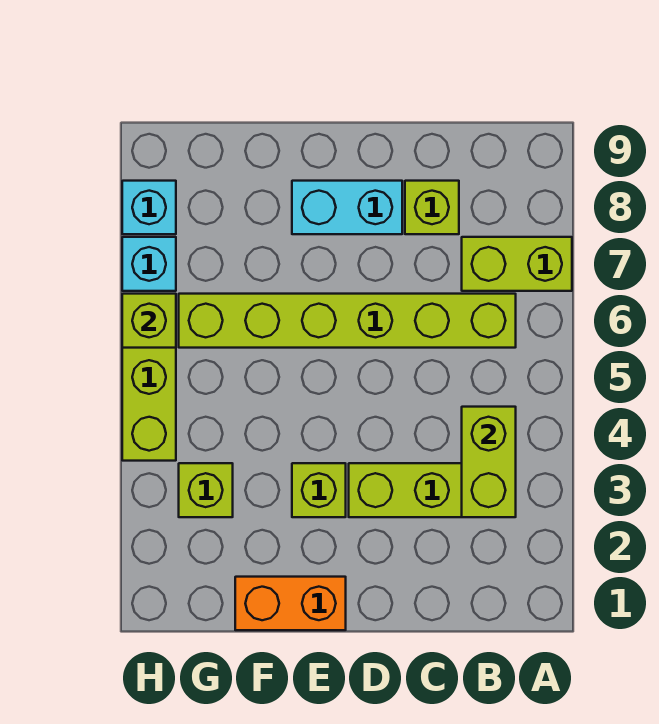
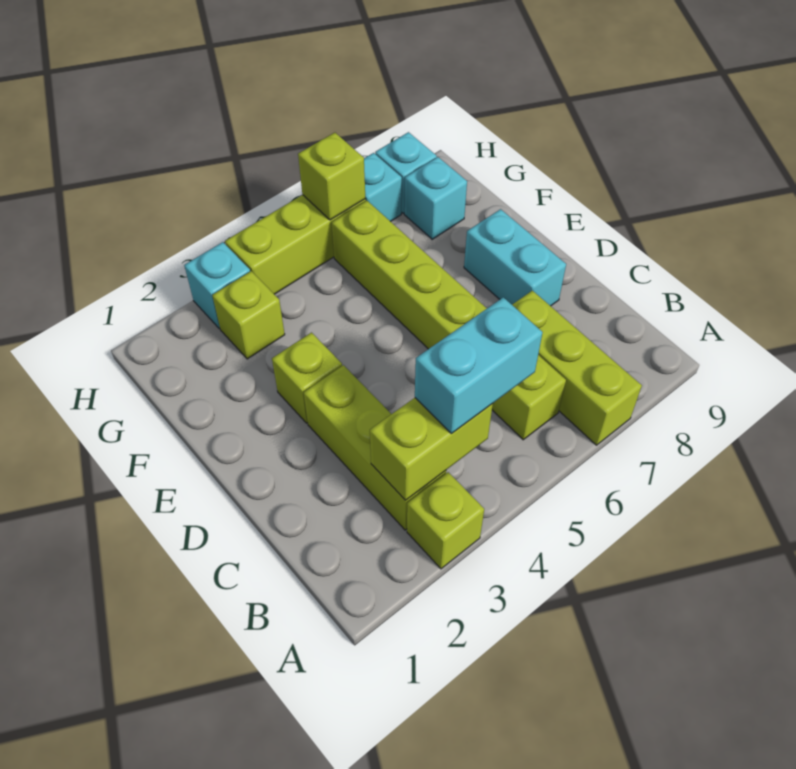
lime brick A7:B7 level 1 -> lime brick A7:C7 level 1
none -> cyan brick B4:B5 level 3
lime brick C8 level 1 -> lime brick A3 level 1
orange brick E1:F1 level 1 -> none
none -> cyan brick G8 level 1
none -> cyan brick H3 level 1

